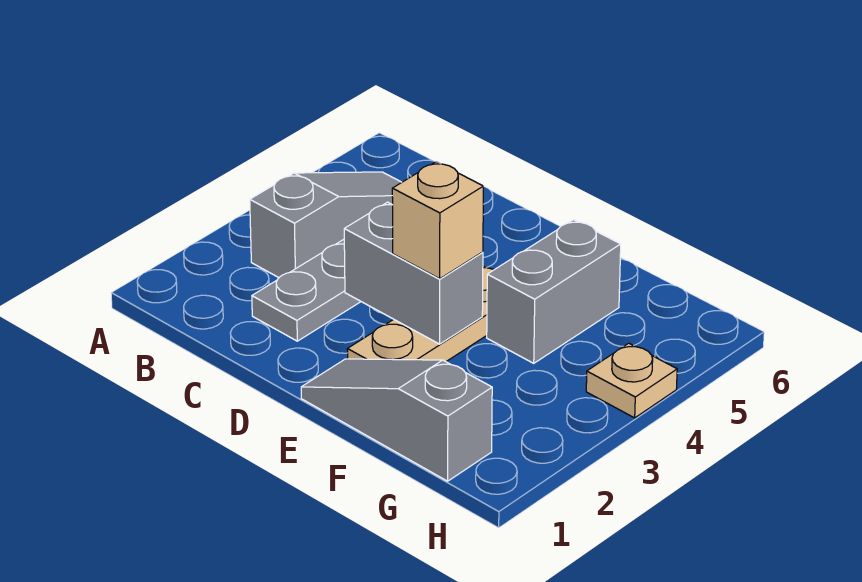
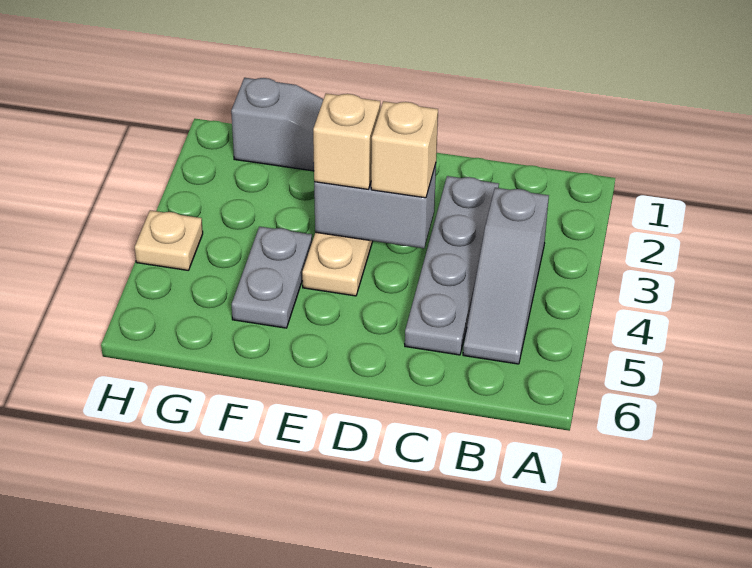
none -> tan brick D3 level 3
grey brick F4:F5 level 1 -> grey plate F4:F5 level 1

